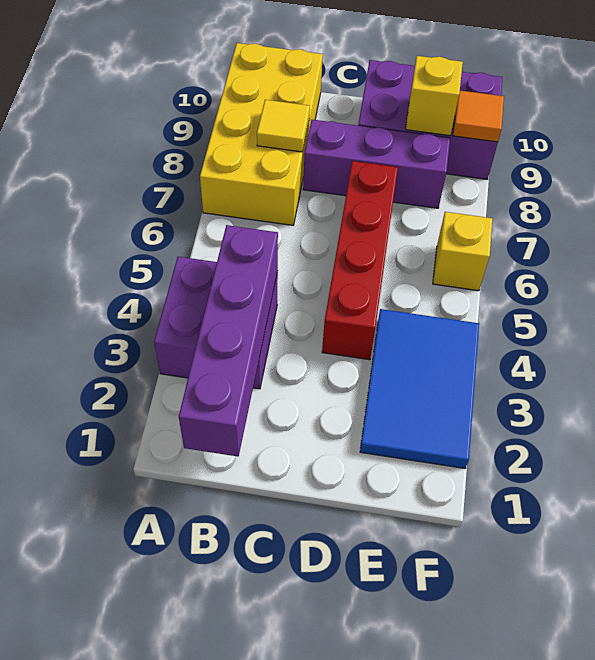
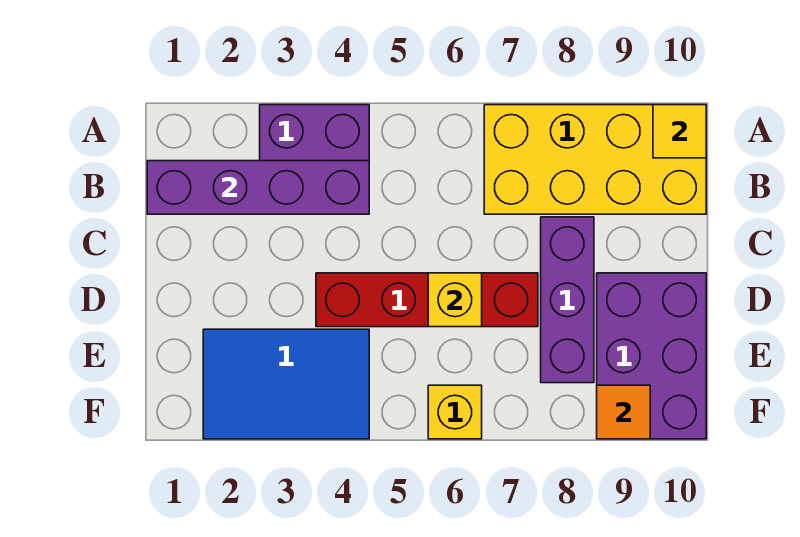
yellow tile B8 level 2 -> yellow tile A10 level 2
yellow brick E9 level 2 -> yellow brick D6 level 2

